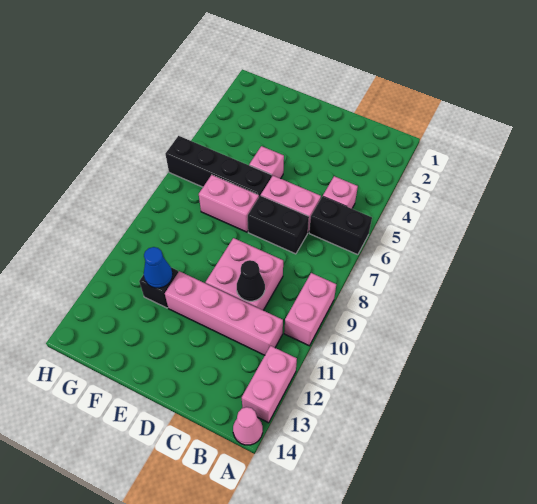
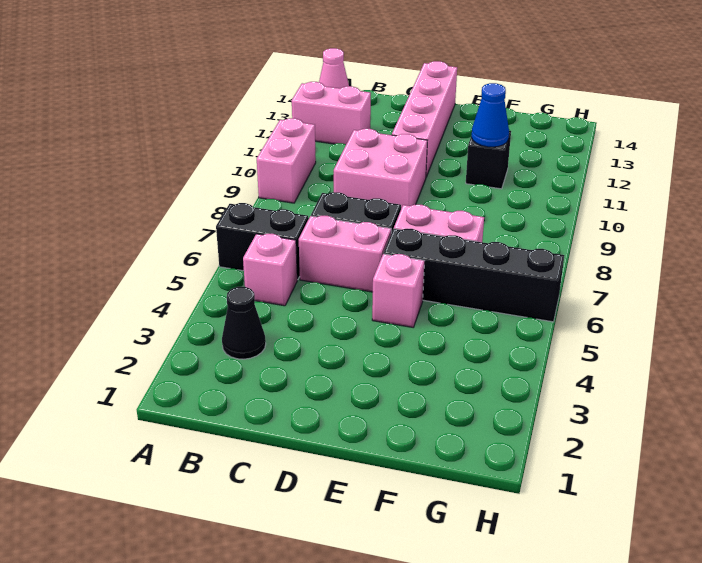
pink brick A12:A13 level 1 -> pink brick A12:B12 level 1
pink brick B11:E11 level 1 -> pink brick D11:D14 level 1
black cone C10 level 2 -> black cone B3 level 1

